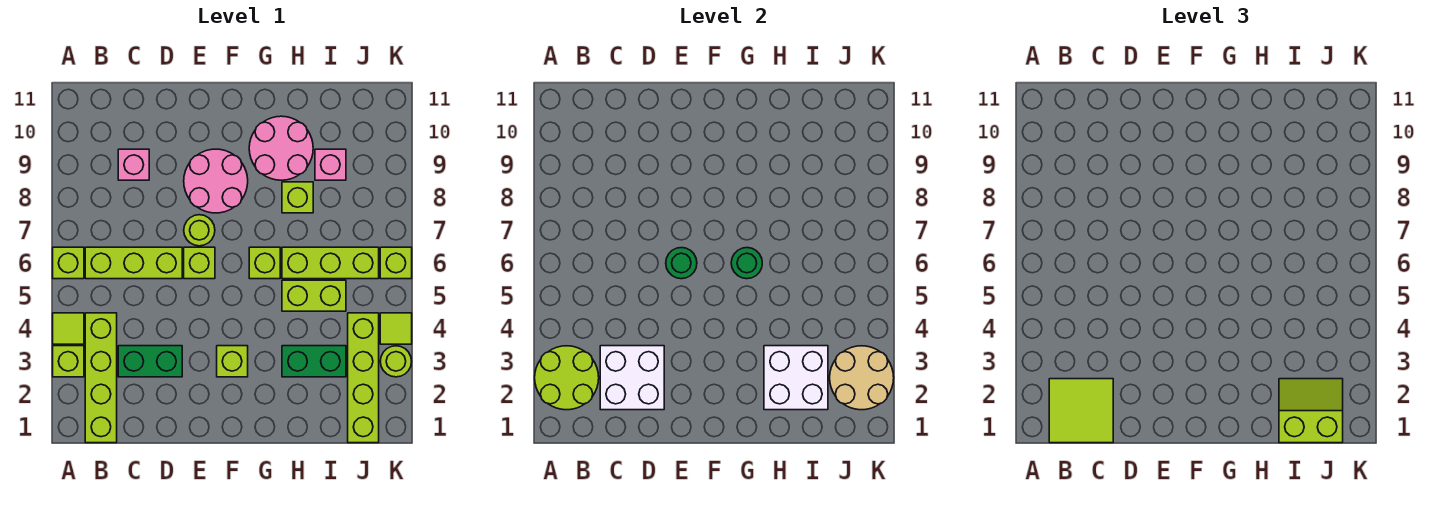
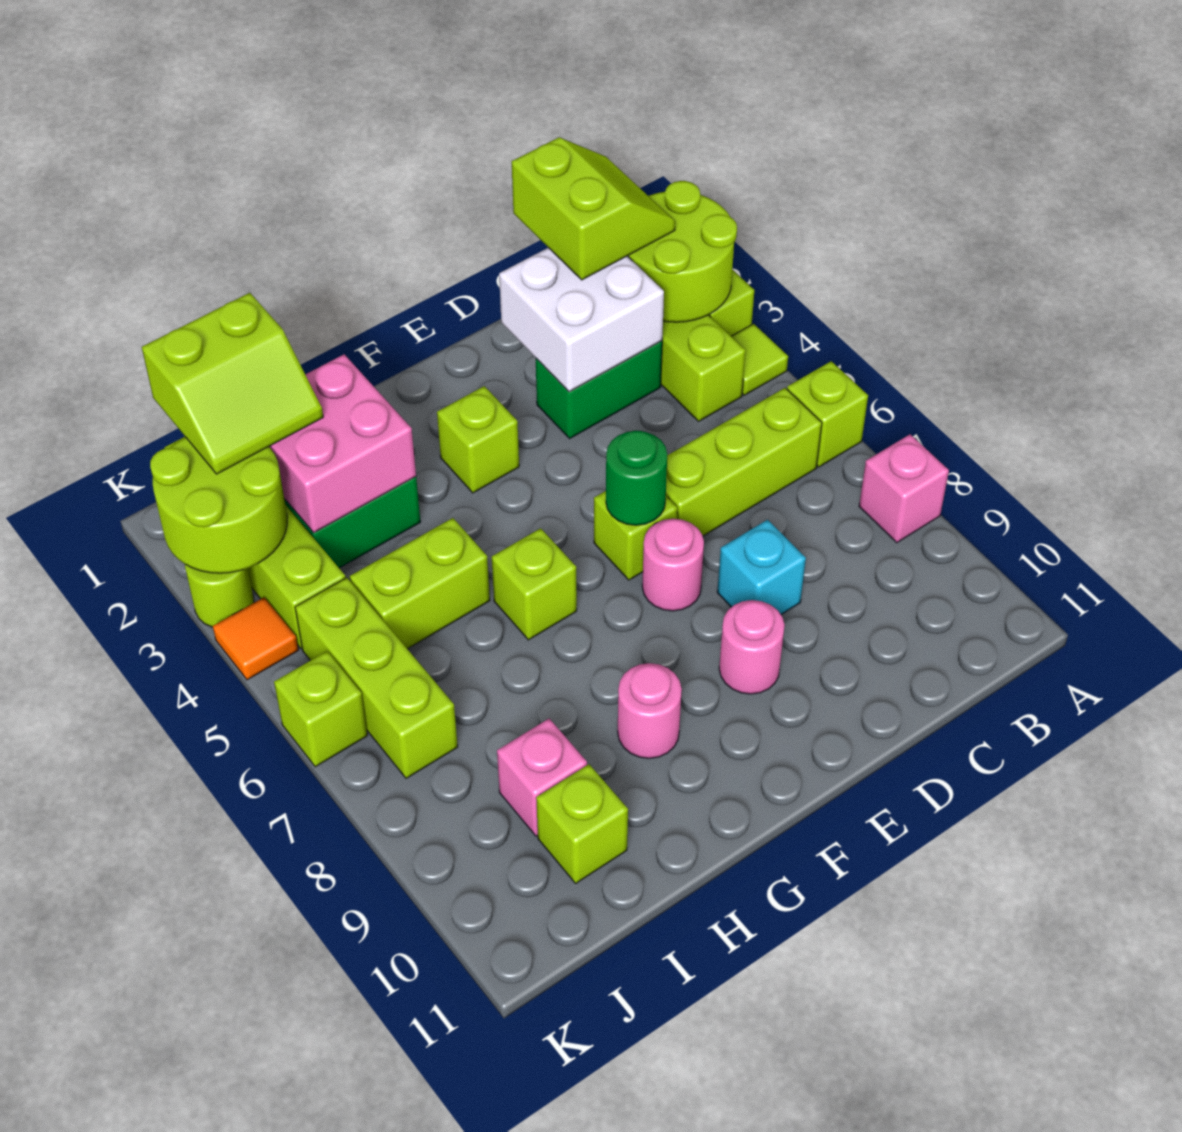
lime tile B1:C2 level 3 -> lime slope B1:C2 level 3 top C
pink brick C9 level 1 -> pink brick A8 level 1
none -> cyan brick D8 level 1
lime round brick E7 level 1 -> pink round brick E7 level 1
pink round brick E8:F9 level 1 -> pink round brick E9 level 1
green round brick G6 level 2 -> none
pink round brick G9:H10 level 1 -> pink round brick G9 level 1
white brick H2:I3 level 2 -> pink brick H2:I3 level 2
lime brick H6:J6 level 1 -> lime brick J5:J7 level 1
lime brick H8 level 1 -> lime brick I10 level 1
tan round brick J2:K3 level 2 -> lime round brick J2:K3 level 2
lime tile K4 level 1 -> orange tile K4 level 1

